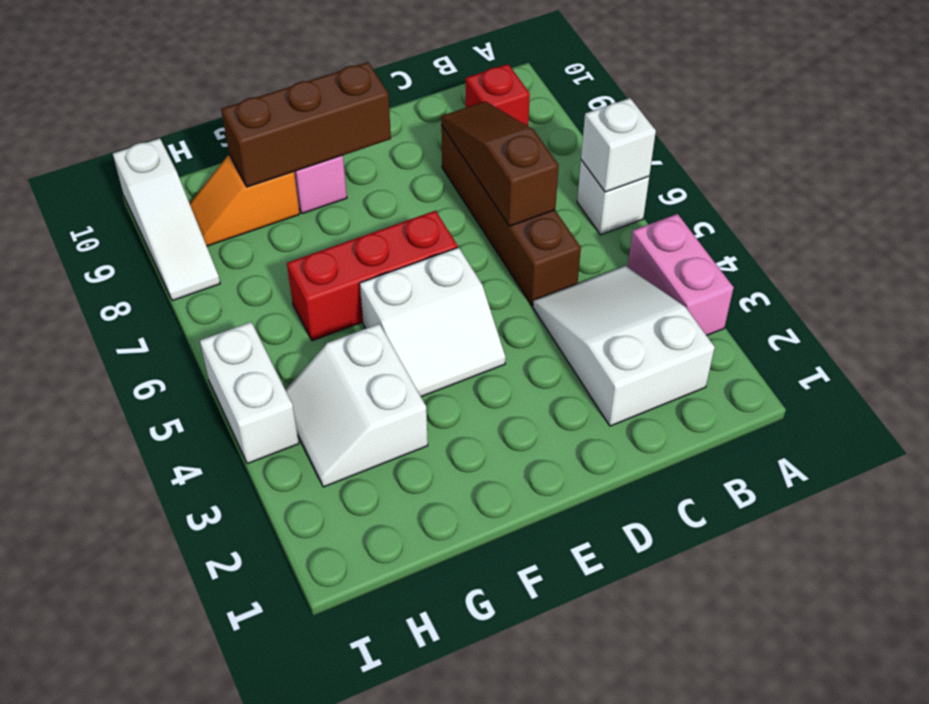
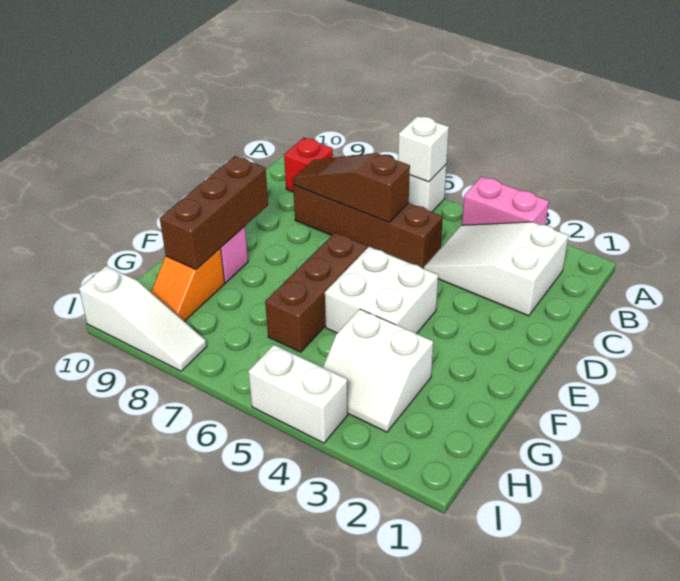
white slope E4:F5 level 1 top 5 -> white brick E4:F5 level 1
red brick E6:G6 level 1 -> brown brick E6:G6 level 1

